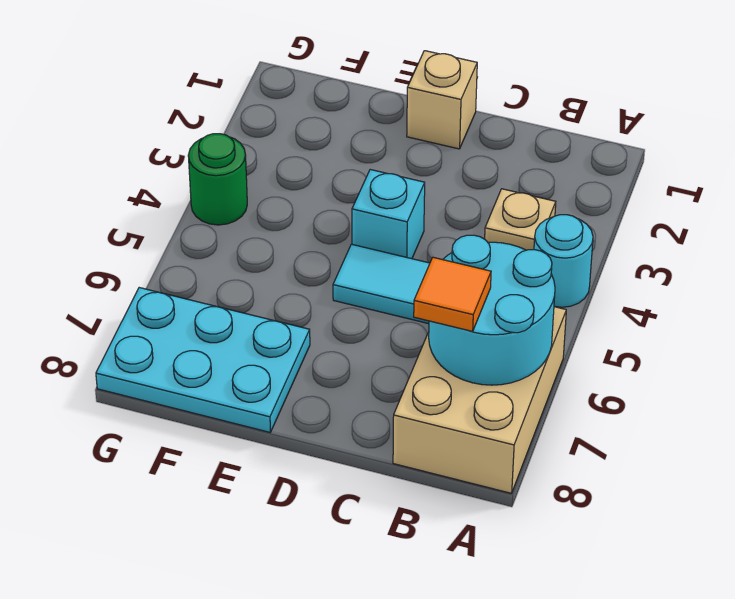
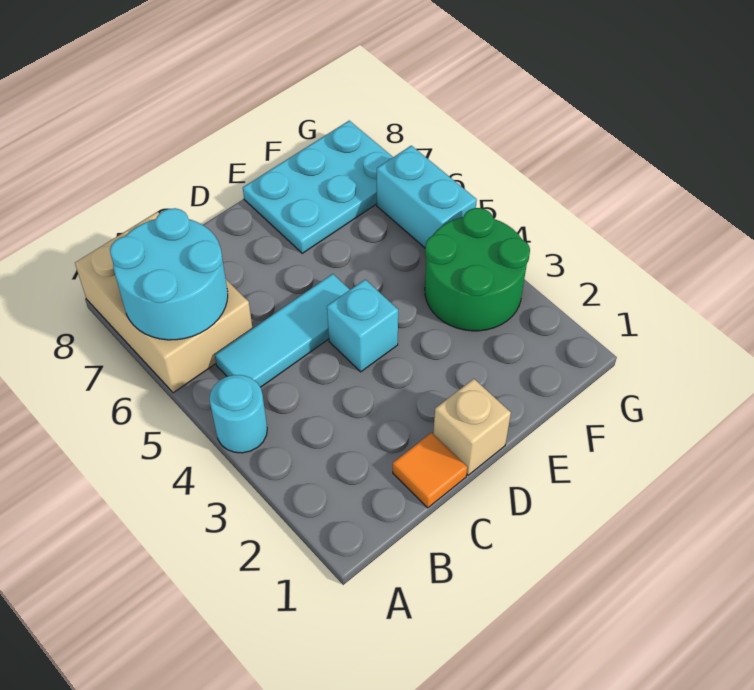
tan plate B3 level 1 -> none
orange tile B7 level 3 -> orange tile C1 level 1
green round brick G4 level 1 -> green round brick F3:G4 level 1
none -> cyan brick G5:G6 level 1

